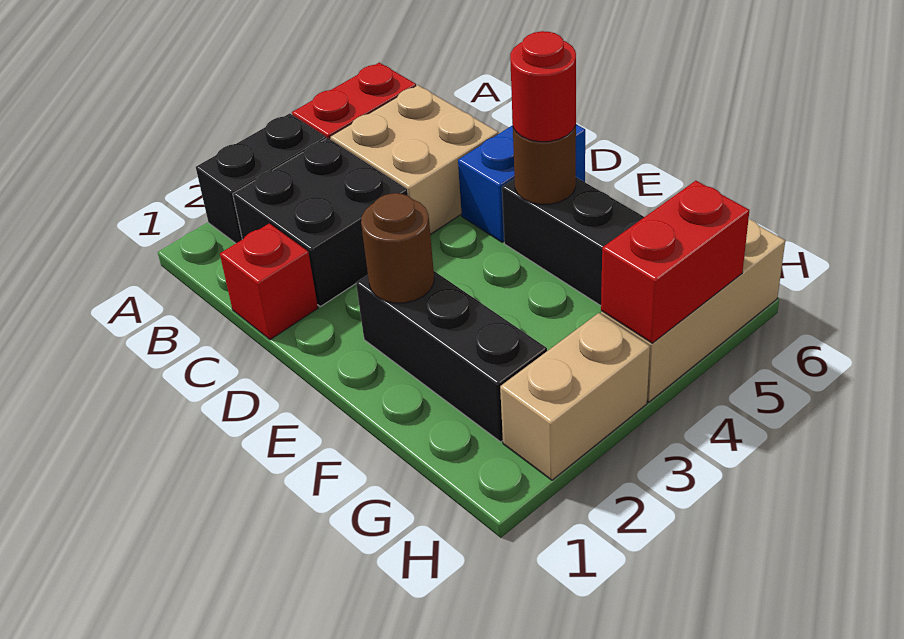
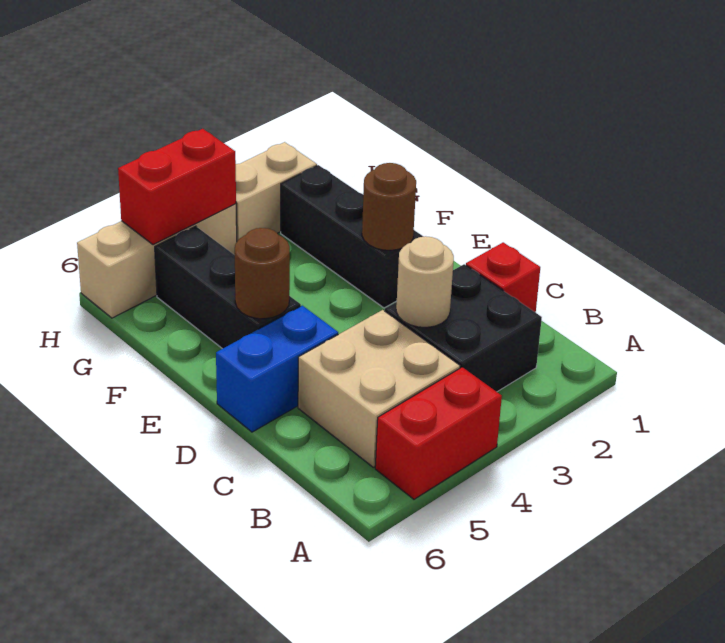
black brick A2:A3 level 1 -> none
none -> tan round brick C3 level 2
red round brick E5 level 3 -> none

